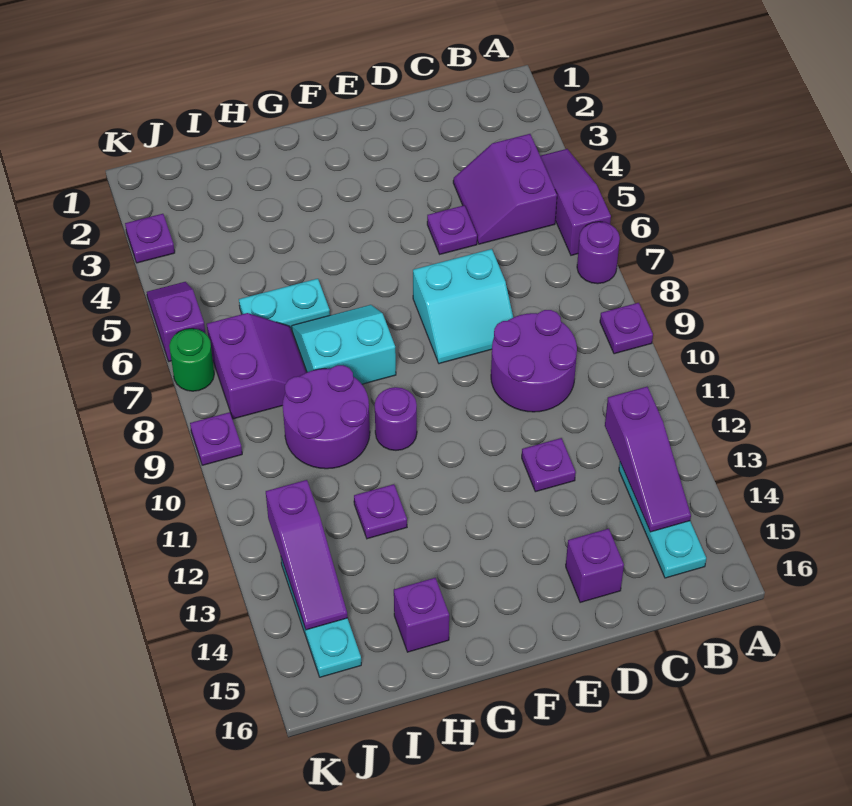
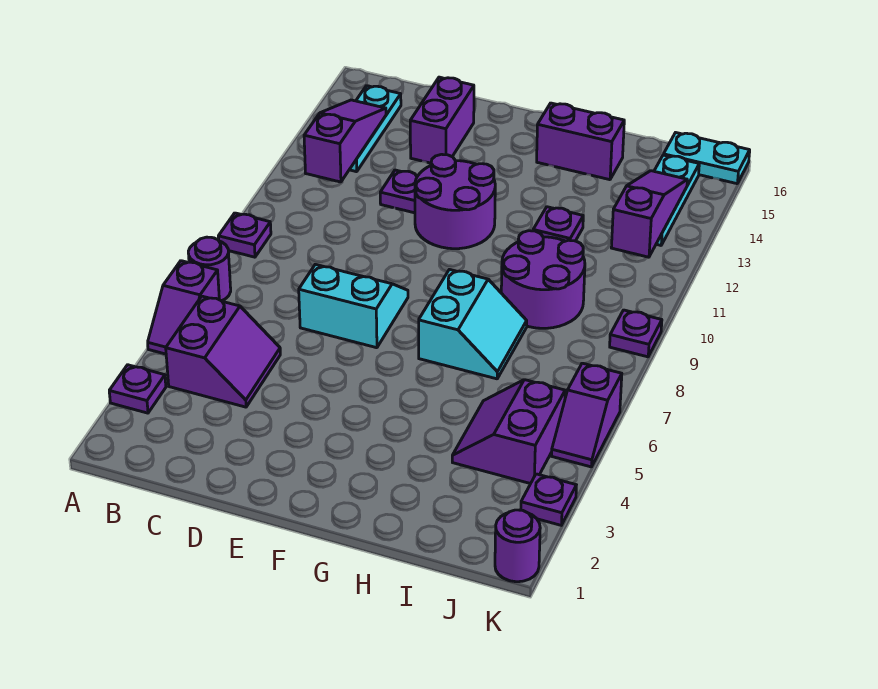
purple slope A4:A6 level 1 top 6 -> purple slope A5:A6 level 1 top 6
purple round brick C9:D10 level 1 -> purple round brick E11:F12 level 1
purple plate D5 level 1 -> purple plate A3 level 1
purple brick D15 level 1 -> purple brick D14:D15 level 1
cyan slope G7:H8 level 1 top 8 -> cyan slope G7:H8 level 1 top G
purple round brick G10 level 1 -> purple round brick K1 level 1
cyan plate H6:I6 level 1 -> cyan plate J16:K16 level 1
purple brick H15 level 1 -> purple brick G15:H15 level 1
purple slope I7:J8 level 1 top J -> purple slope I4:J5 level 1 top J
green round brick K7 level 1 -> none

